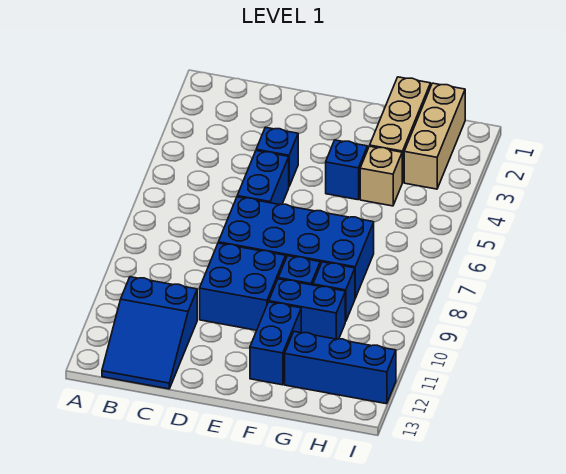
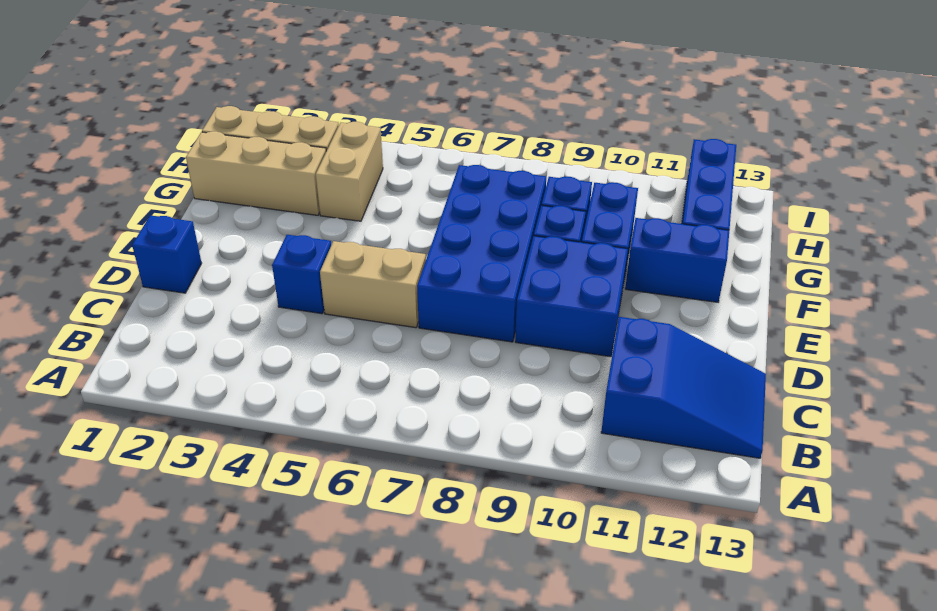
blue brick D5:D6 level 1 -> tan brick D5:D6 level 1
blue brick F4 level 1 -> blue brick D1 level 1
tan brick G4 level 1 -> tan brick G4:H4 level 1

